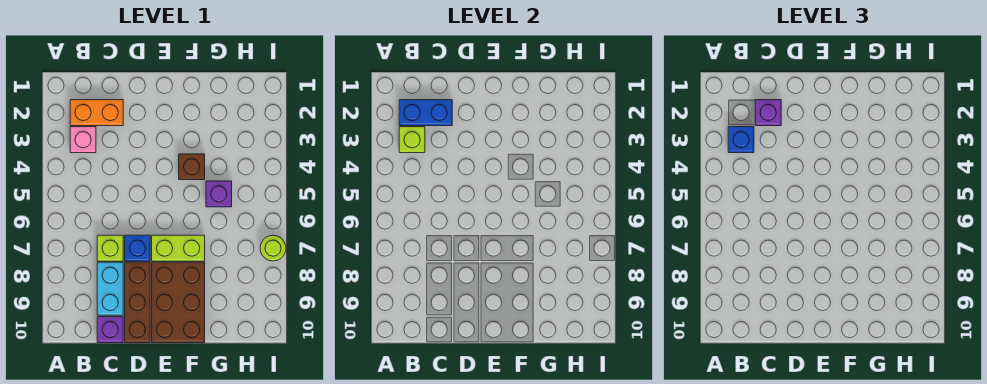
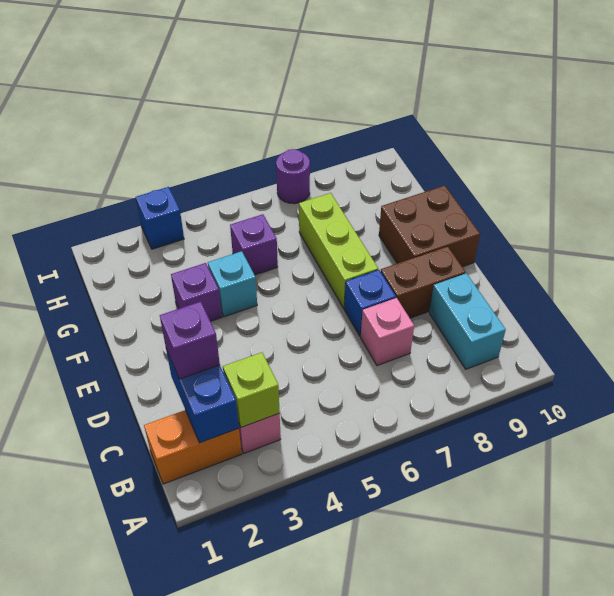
orange brick B2:C2 level 1 -> orange brick B1:B2 level 1
blue brick B3 level 3 -> blue brick I3 level 1
lime brick C7 level 1 -> pink brick C7 level 1
cyan brick C8:C9 level 1 -> cyan brick B9:C9 level 1
purple brick C10 level 1 -> purple brick F3 level 1
brown brick D8:D10 level 1 -> brown brick D8:D9 level 1
lime brick E7:F7 level 1 -> lime brick E7:G7 level 1
brown brick E8:F10 level 1 -> brown brick E9:F10 level 1
brown brick F4 level 1 -> cyan brick F4 level 1
lime round brick I7 level 1 -> purple round brick I7 level 1

